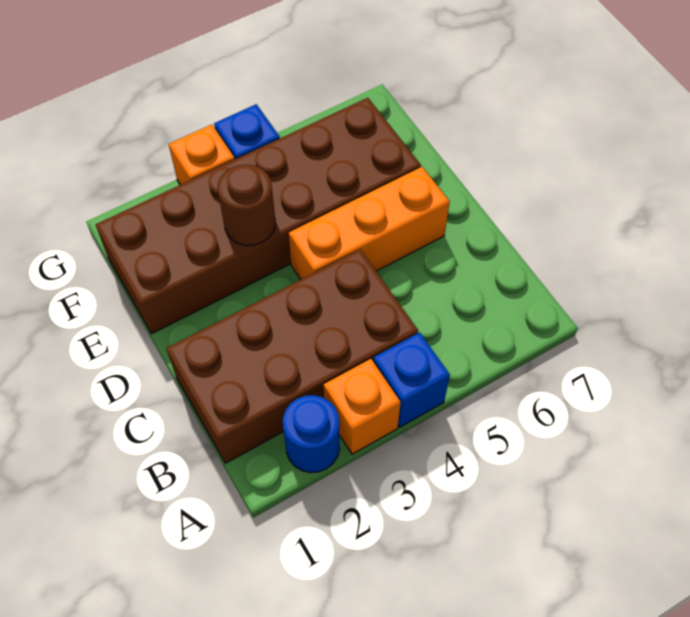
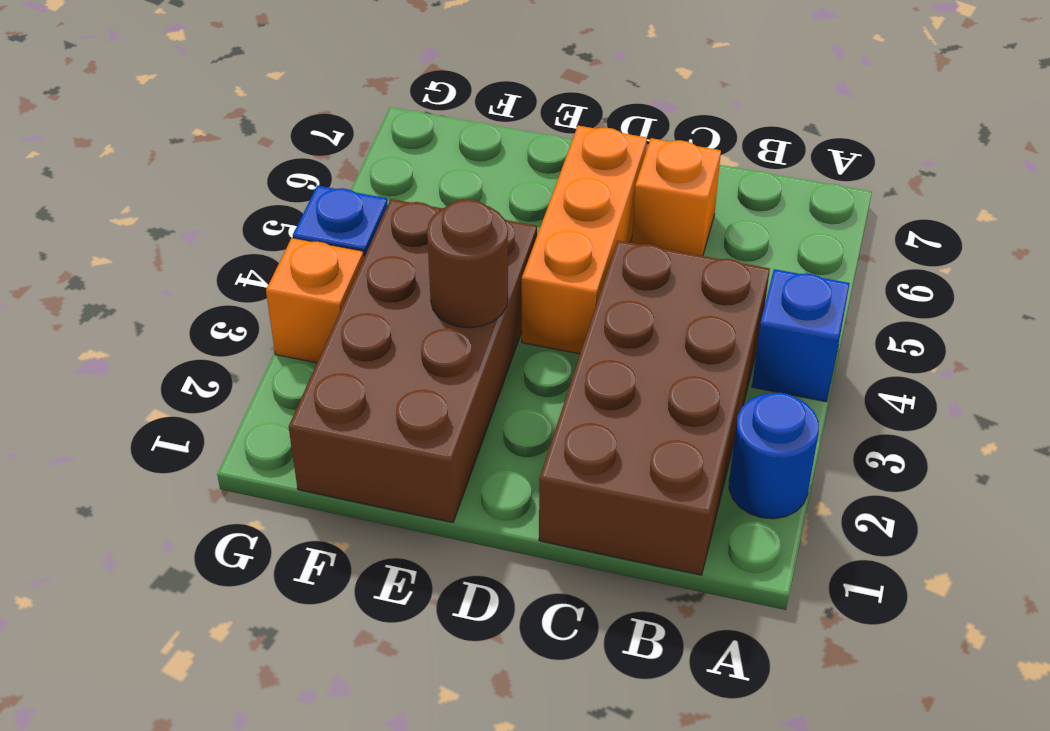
orange brick A3 level 1 -> orange brick C6 level 1
brown brick E1:F6 level 1 -> brown brick E1:F4 level 1

